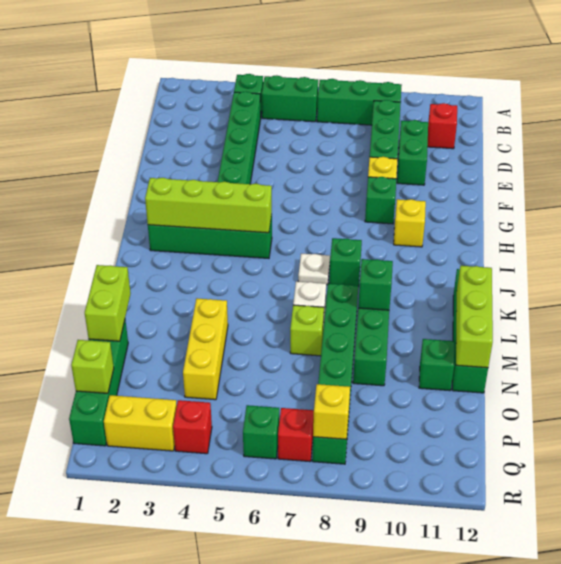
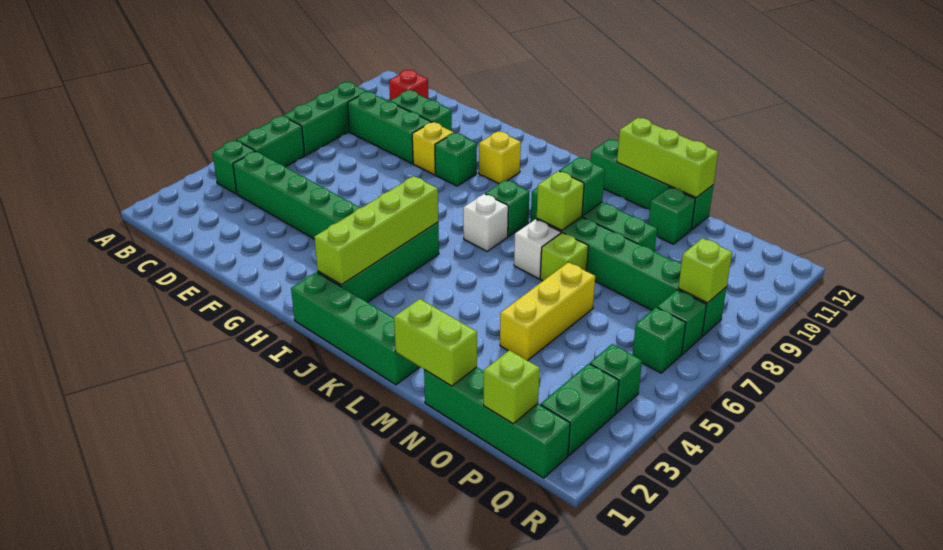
none -> green brick I1:L1 level 1
white plate J7 level 1 -> white brick J7 level 1
none -> lime brick L8 level 2
yellow brick M4:O4 level 1 -> yellow brick N4:N6 level 1
yellow brick Q2:Q3 level 1 -> green brick Q2:Q3 level 1
red brick Q4 level 1 -> green brick Q4 level 1
red brick Q7 level 1 -> green brick Q7 level 1
yellow brick Q8 level 2 -> lime brick Q8 level 2

